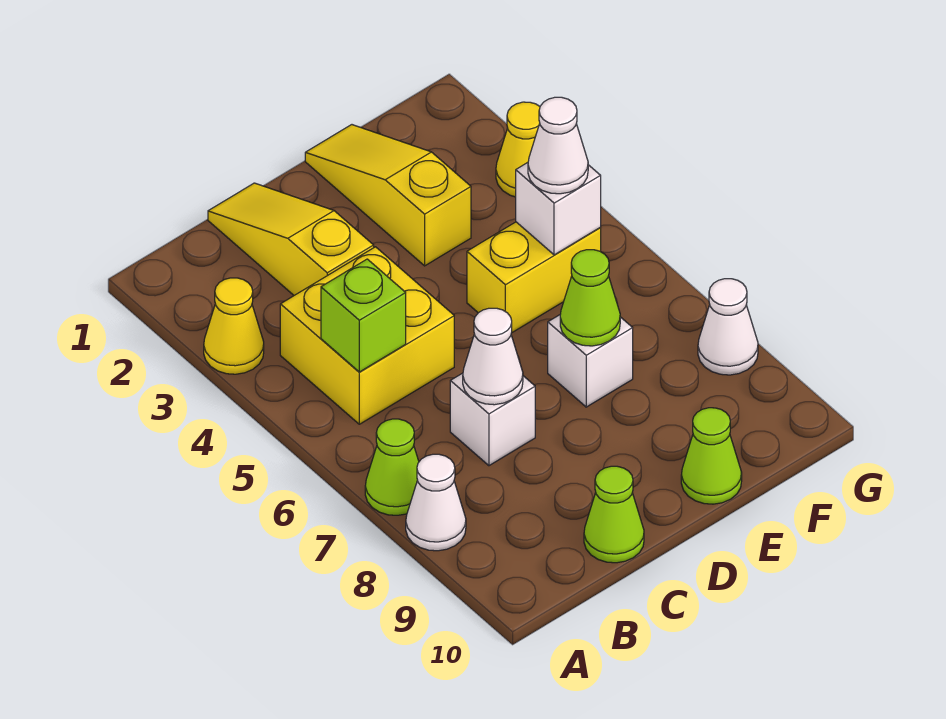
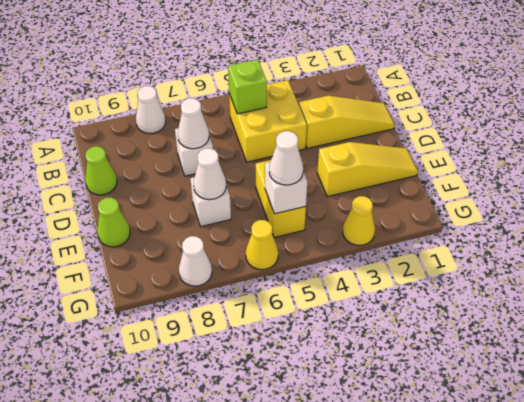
yellow cone A3 level 1 -> yellow cone G6 level 1
lime cone A7 level 1 -> none
lime cone E7 level 2 -> white cone E7 level 2

